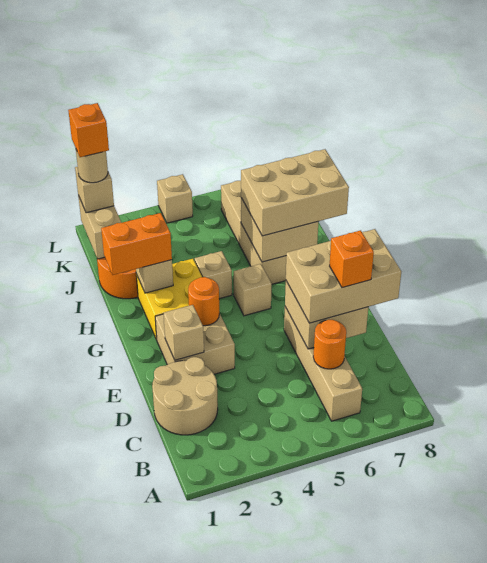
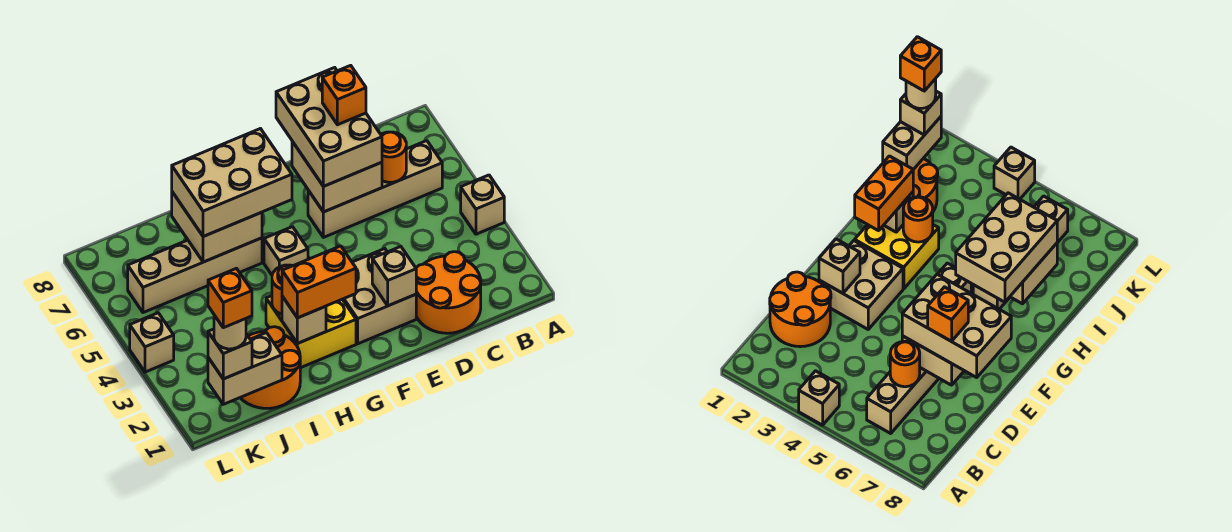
tan round brick C1:D2 level 1 -> orange round brick C1:D2 level 1
orange round brick F3 level 2 -> orange round brick H3 level 2
orange brick H1:H2 level 3 -> orange brick G2:H2 level 3
tan brick H4 level 1 -> tan brick A4 level 1
tan brick H6:I8 level 3 -> tan brick G6:I7 level 3

